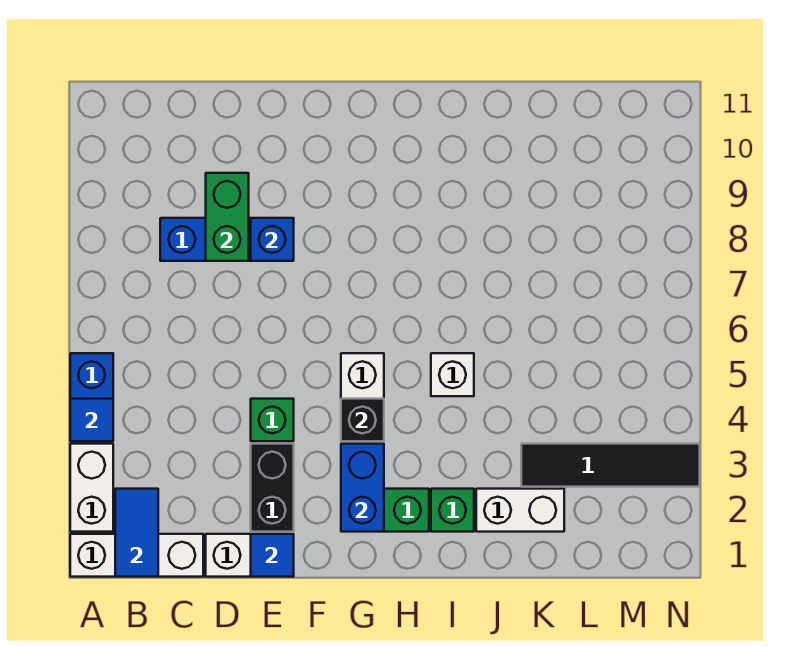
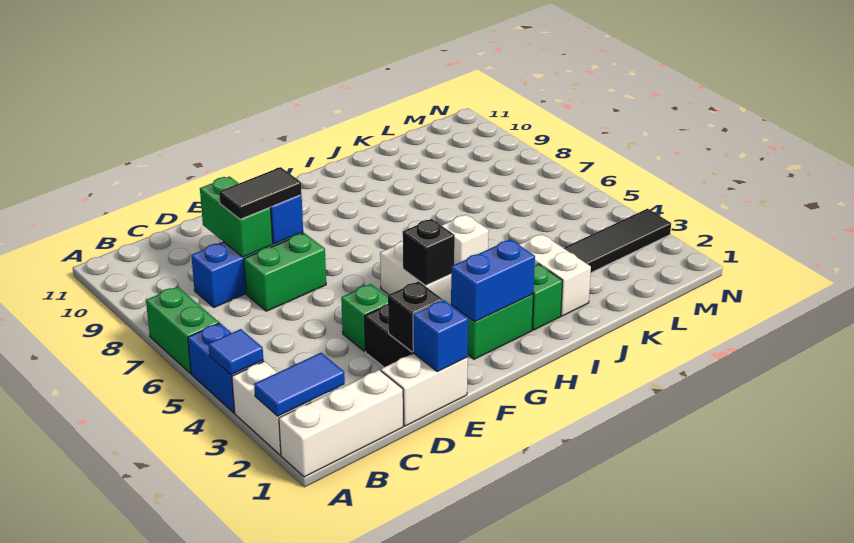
none -> green brick A6:A7 level 1
blue tile B1:B2 level 2 -> blue tile A2:B2 level 2
none -> green brick D7:E7 level 1
none -> black tile D8:E8 level 3
blue tile E1 level 2 -> blue brick E1 level 2
none -> black brick E2 level 2
blue brick G2:G3 level 2 -> blue brick G2:H2 level 2
white brick J2:K2 level 1 -> white brick J2:J3 level 1

